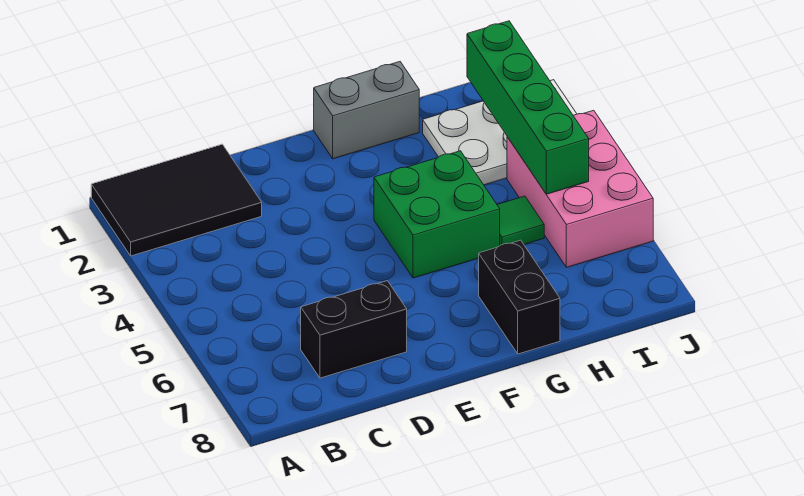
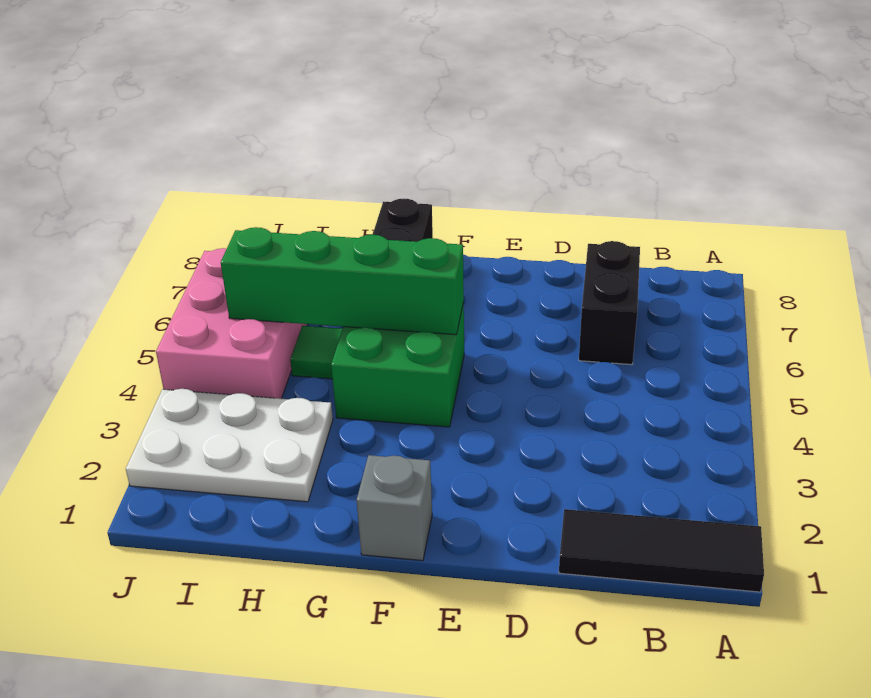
black tile A1:C2 level 1 -> black tile A1:C1 level 1
black brick C7:D7 level 1 -> black brick C6:C7 level 1
grey brick F1:G1 level 1 -> grey brick F1 level 1
green brick I2:I5 level 2 -> green brick F5:I5 level 2

